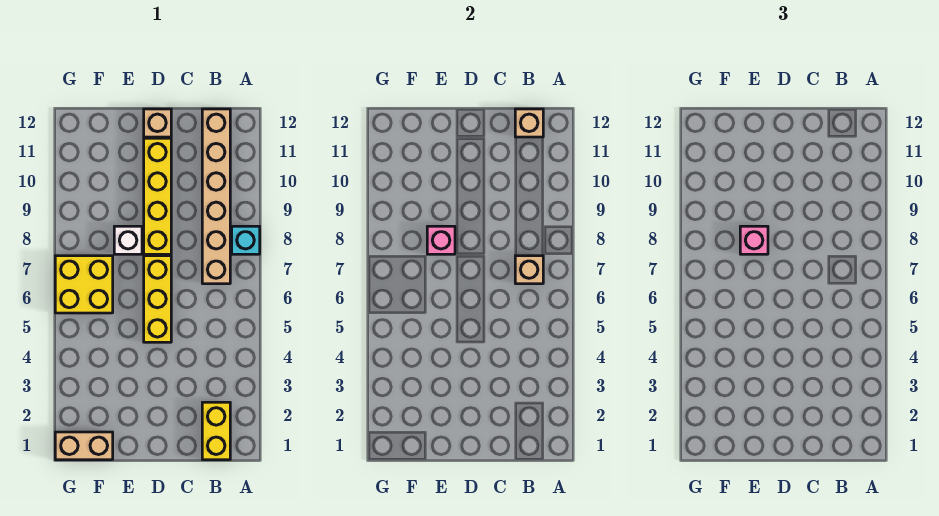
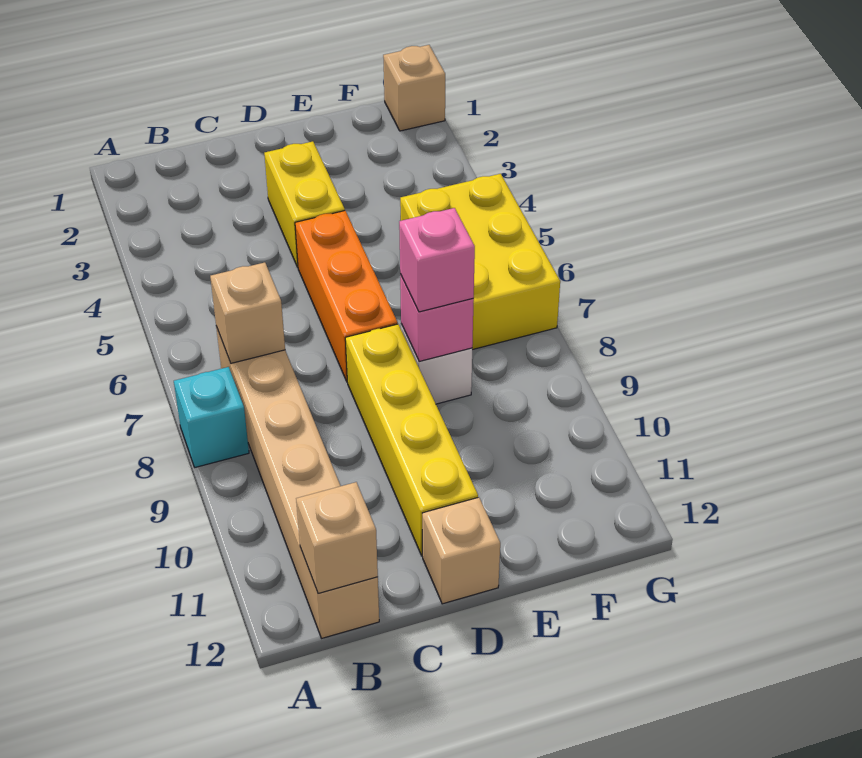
yellow brick B1:B2 level 1 -> yellow brick D3:D4 level 1
yellow brick D5:D7 level 1 -> orange brick D5:D7 level 1
tan brick F1:G1 level 1 -> tan brick G1 level 1
yellow brick F6:G7 level 1 -> yellow brick F5:G7 level 1

